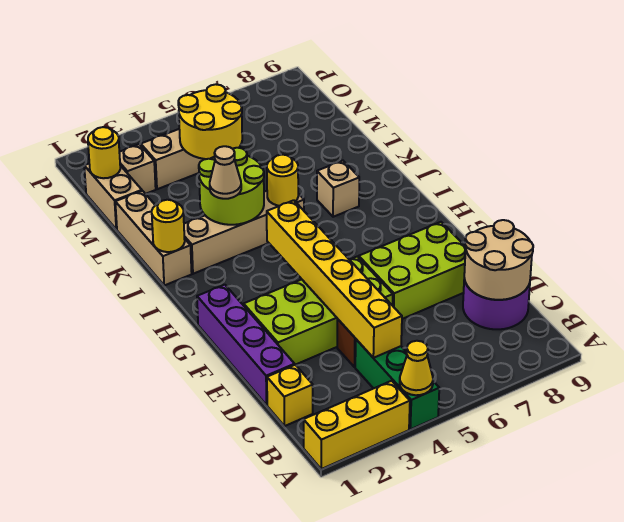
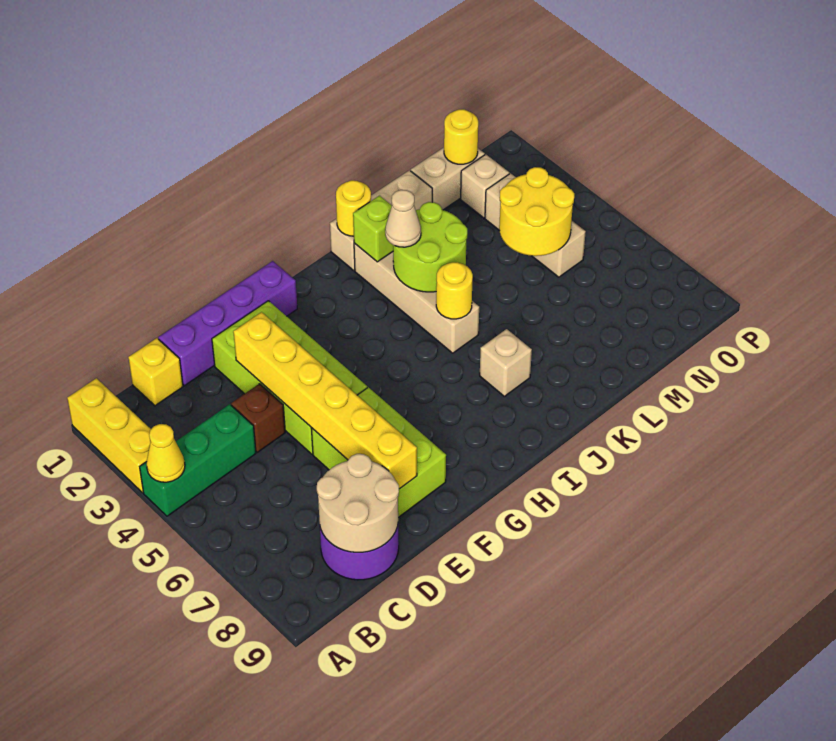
yellow brick C4:H4 level 2 -> yellow brick E3:E8 level 2
none -> lime brick J2 level 2

